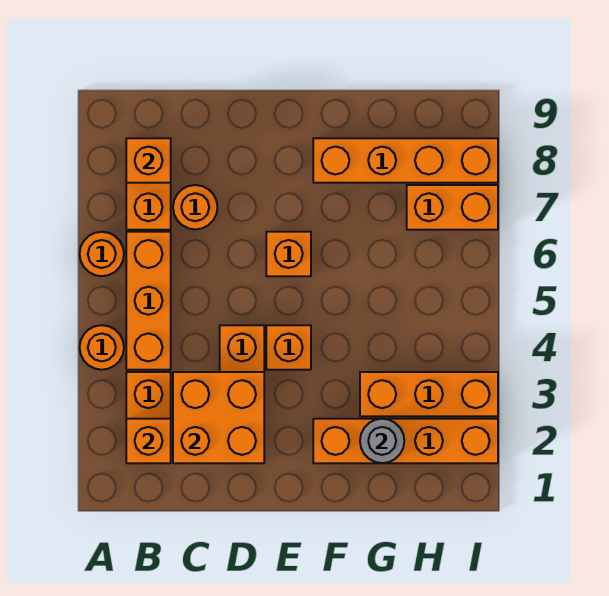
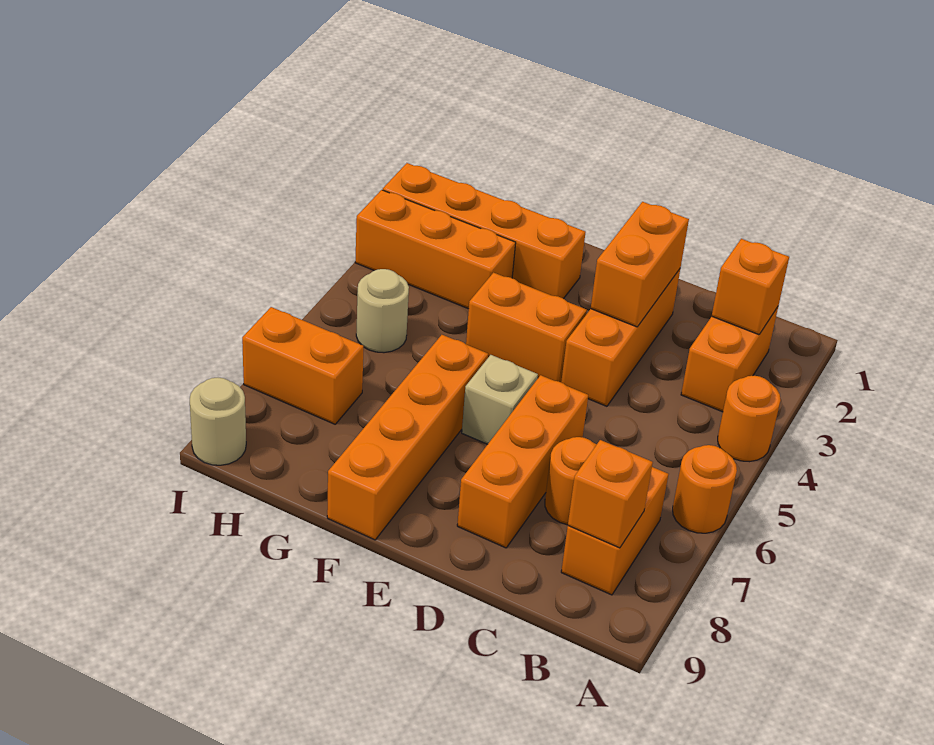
orange brick B4:B6 level 1 -> orange brick D6:D8 level 1
orange brick C2:D3 level 2 -> orange brick D2:D3 level 2
orange brick E4 level 1 -> orange brick E4:F4 level 1
orange brick E6 level 1 -> tan brick E6 level 1
orange brick F8:I8 level 1 -> orange brick F6:F9 level 1
grey round brick G2 level 2 -> none
none -> tan round brick H5 level 1
none -> tan round brick I9 level 1

